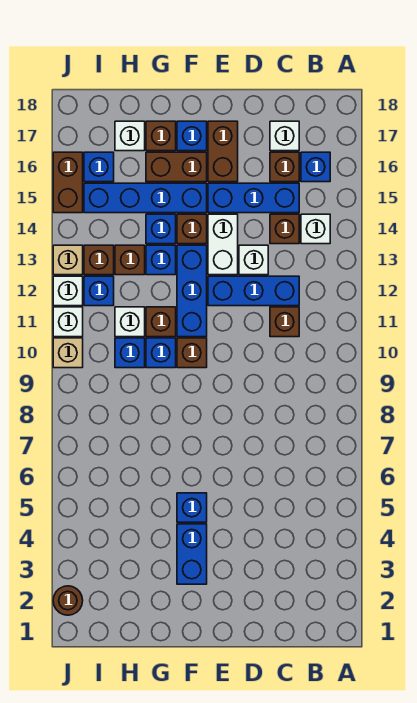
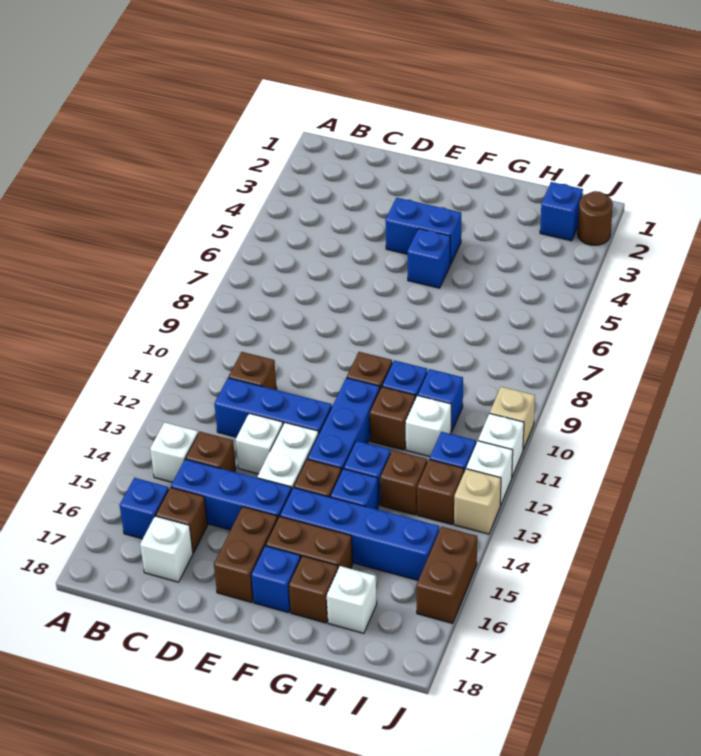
blue brick F3:F4 level 1 -> blue brick E4:F4 level 1
blue brick I16 level 1 -> blue brick I2 level 1

